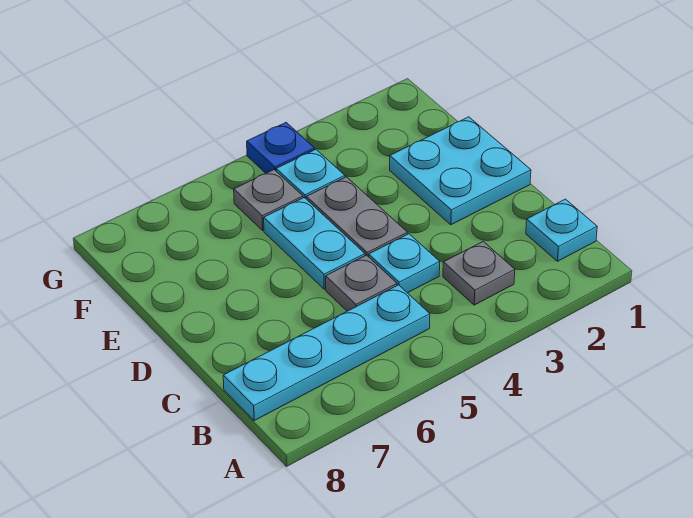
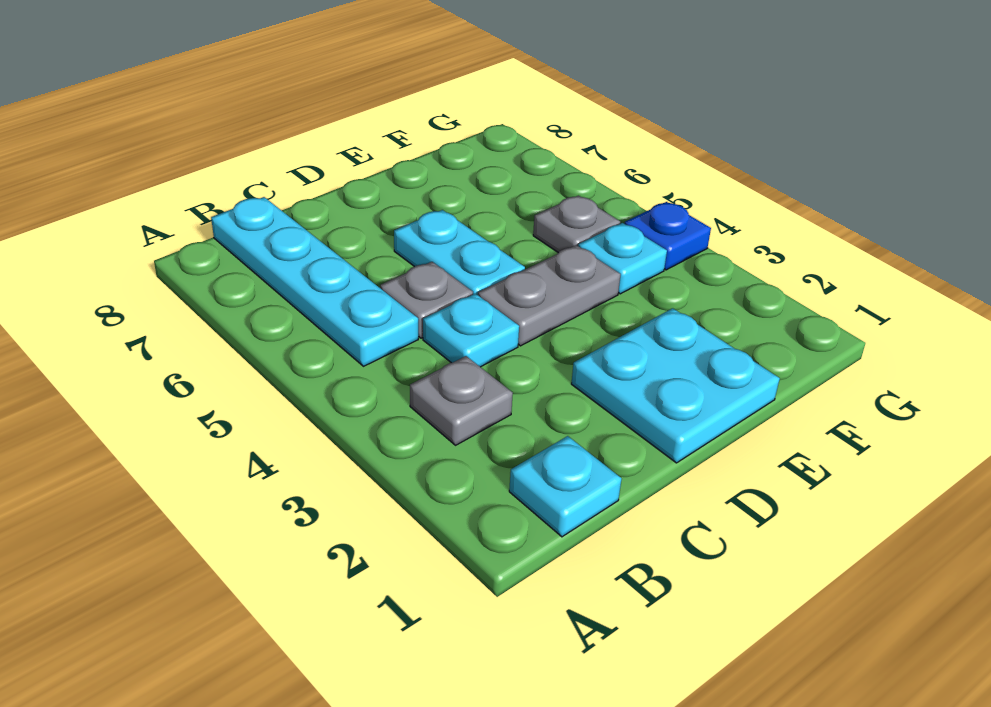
cyan plate D5:E5 level 1 -> cyan plate D5:D6 level 1

